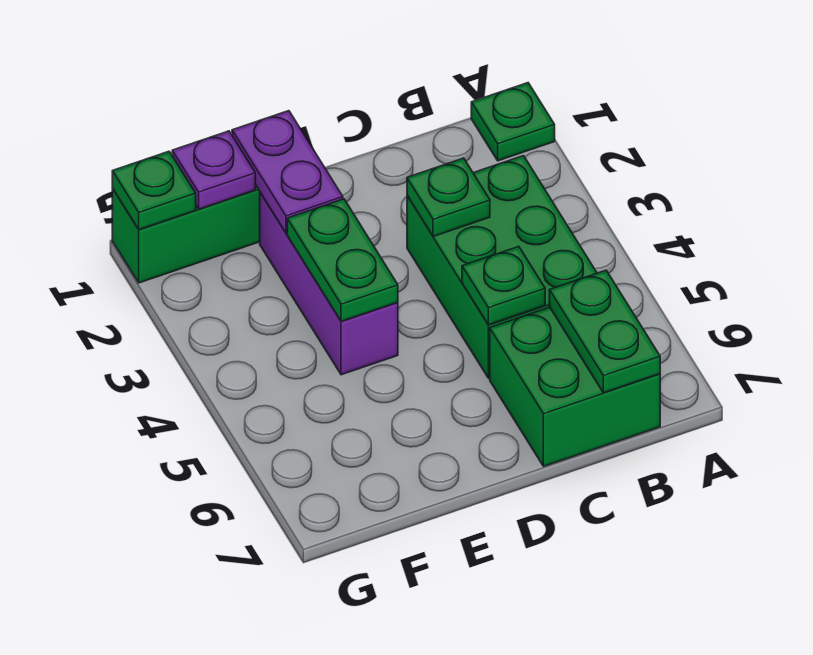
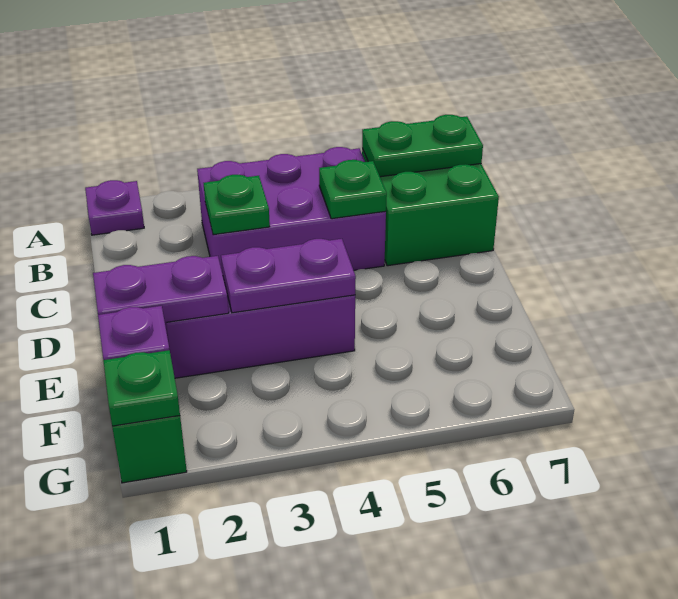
green plate A1 level 1 -> purple plate A1 level 1
green brick B3:C5 level 1 -> purple brick B3:C5 level 1
green plate E3:E4 level 2 -> purple plate E3:E4 level 2

